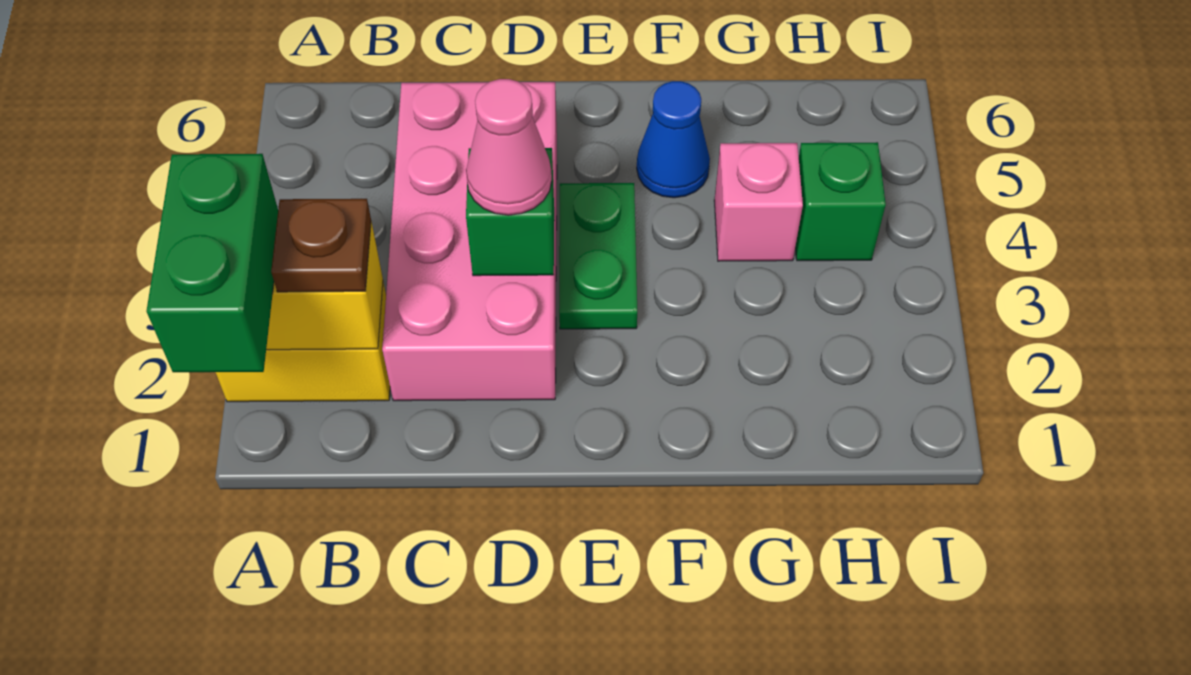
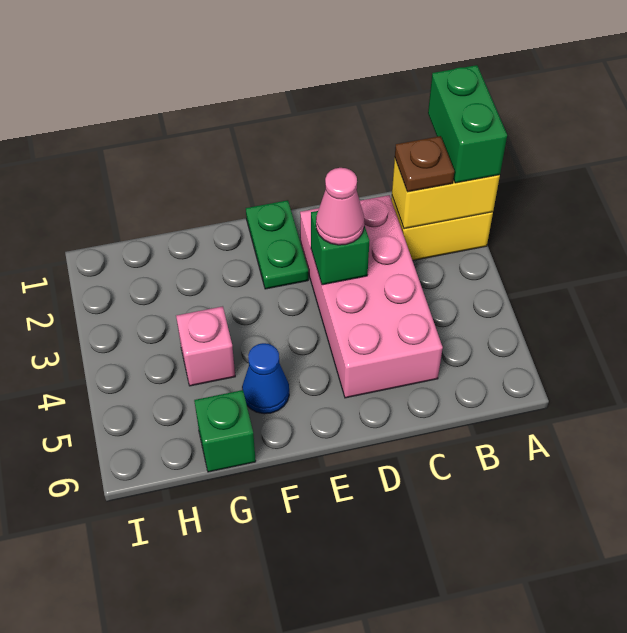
green plate E3:E4 level 1 -> green plate E1:E2 level 1
green brick H4 level 1 -> green brick G6 level 1

